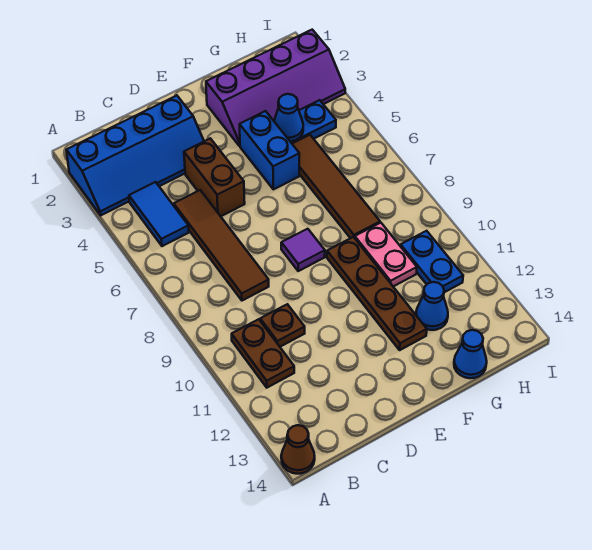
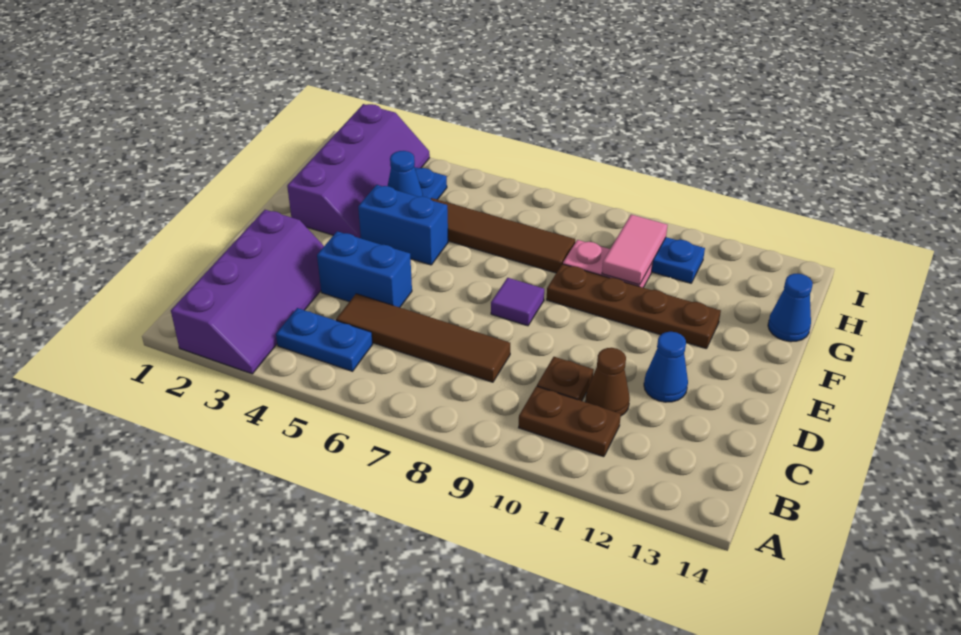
blue slope A2:D3 level 1 top 2 -> purple slope A2:D3 level 1 top 2
brown cone A14 level 1 -> brown cone C11 level 1
blue tile B4:B5 level 1 -> blue plate B4:B5 level 1
brown brick D4:D5 level 1 -> blue brick D4:D5 level 1
none -> pink tile G10:H10 level 2
blue cone G12 level 1 -> blue cone D12 level 1

